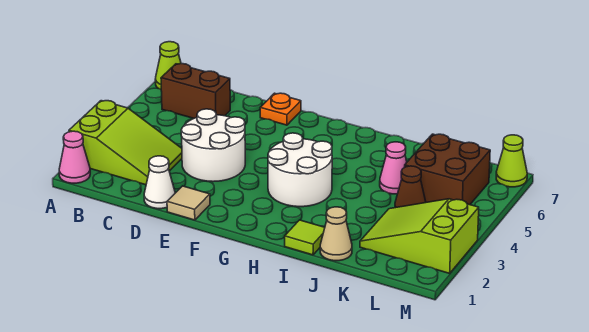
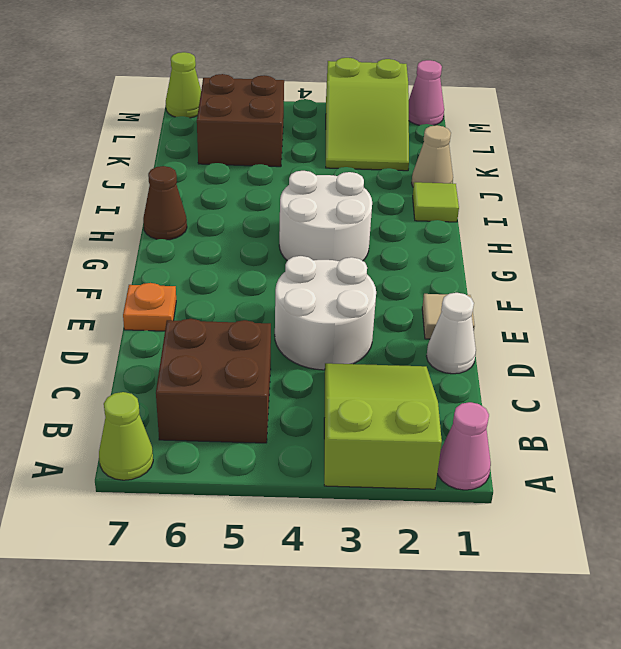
brown brick B6:C6 level 1 -> brown brick B5:C6 level 1
pink cone J5 level 1 -> pink cone M1 level 1
brown cone K4 level 1 -> brown cone H7 level 1

